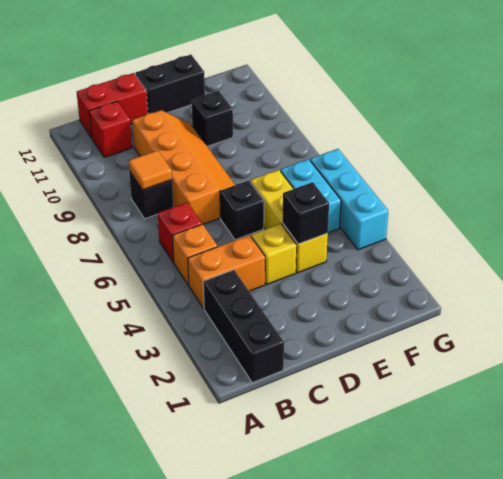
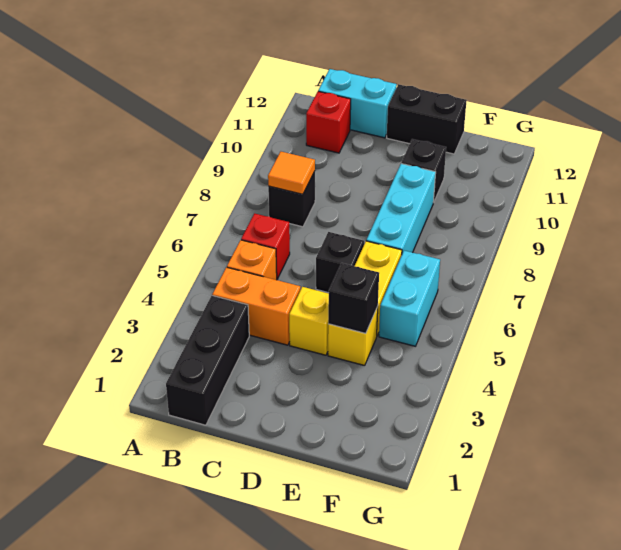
red brick B12:C12 level 1 -> cyan brick B12:C12 level 1
orange slope C7:D10 level 1 top C -> none
cyan brick G4:G6 level 1 -> cyan brick E7:E9 level 1

